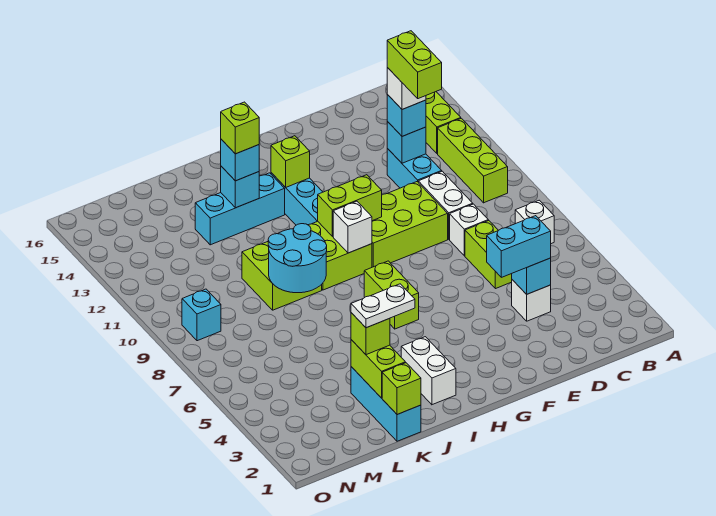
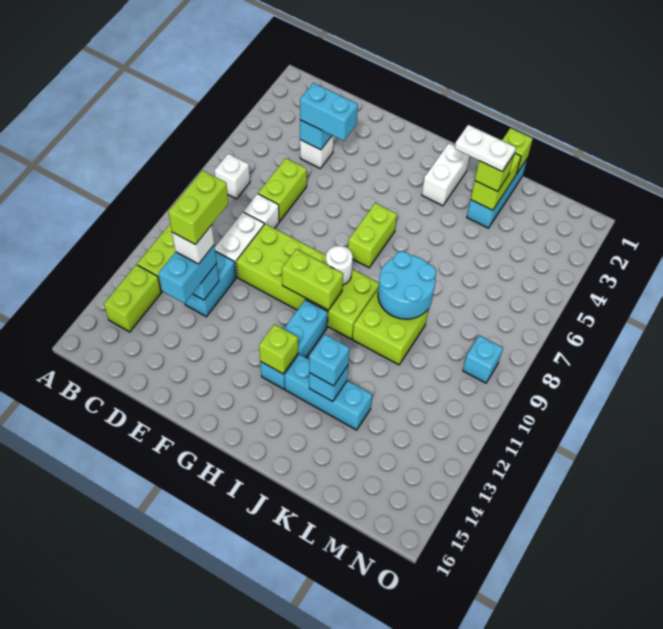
cyan brick D12 level 3 -> cyan brick D12:D13 level 3
white brick H9 level 2 -> white round brick H9 level 2
lime brick J13 level 4 -> none

